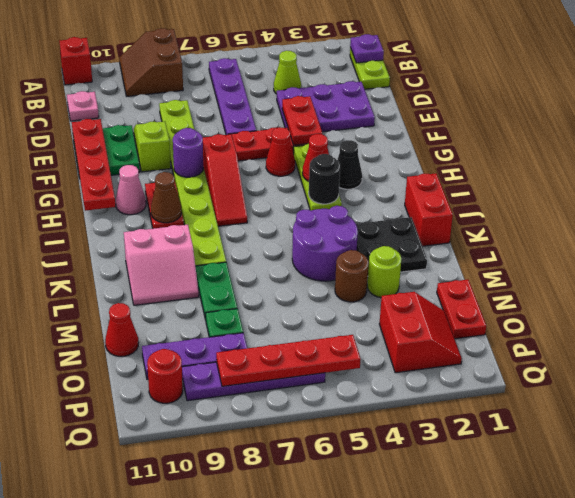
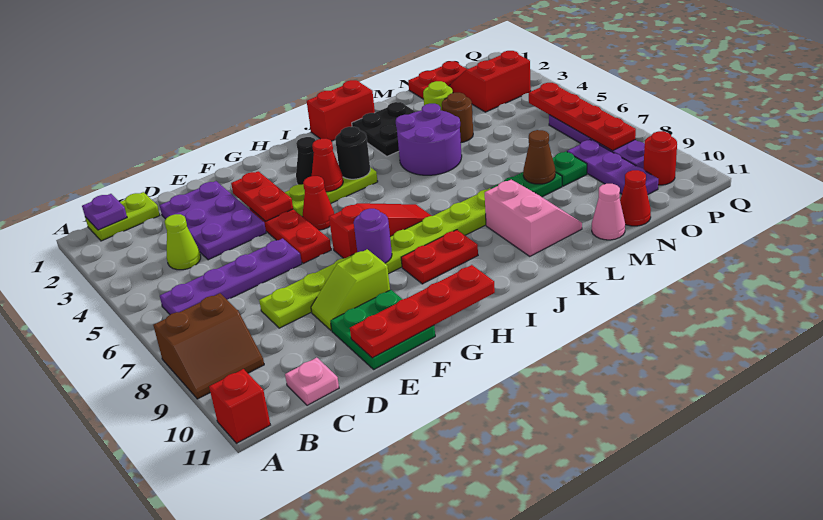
red plate E4:F4 level 2 -> red plate F3:F4 level 2
pink cone H10 level 1 -> pink cone M11 level 1
brown cone I9 level 2 -> brown cone M8 level 2

